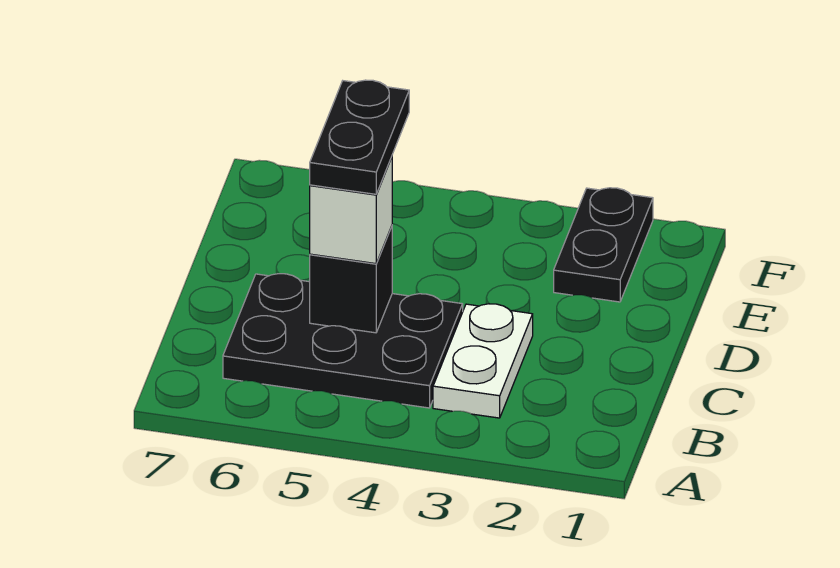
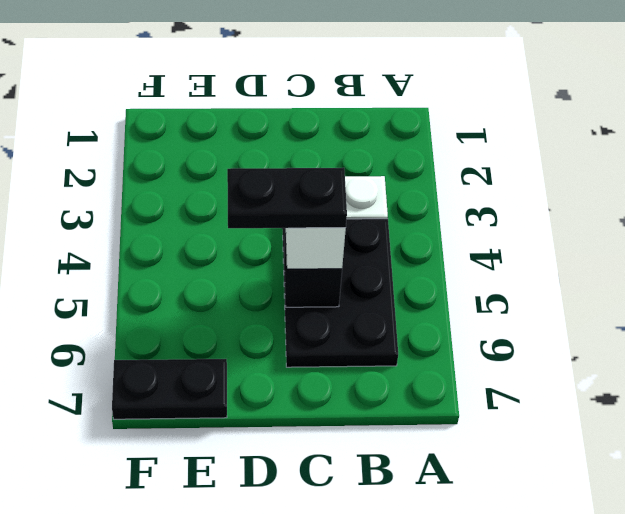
black plate E2:F2 level 1 -> black plate E7:F7 level 1

